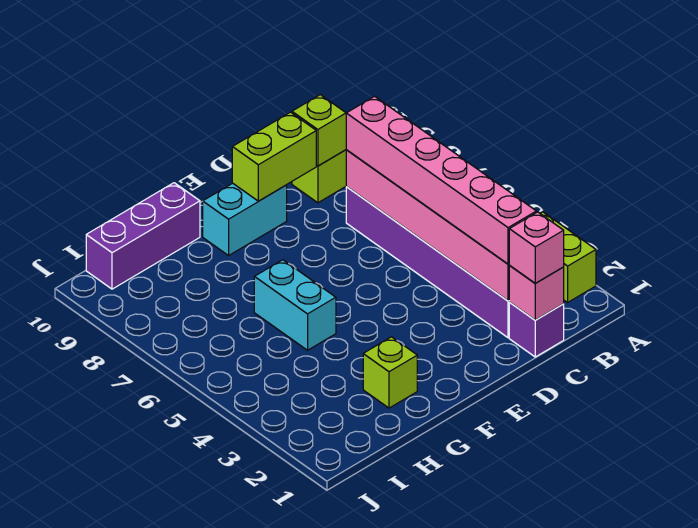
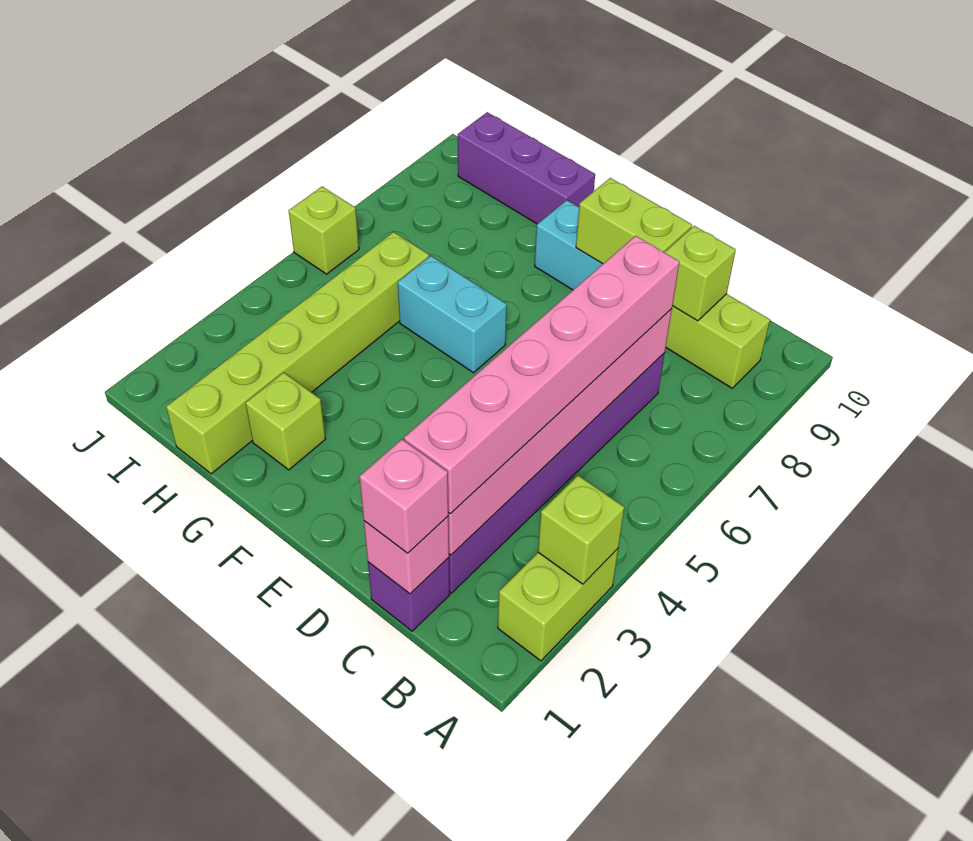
none -> lime brick A3 level 2
cyan brick G5:G6 level 1 -> cyan brick F6:G6 level 1
none -> lime brick H1:H6 level 1
none -> lime brick J6 level 1

